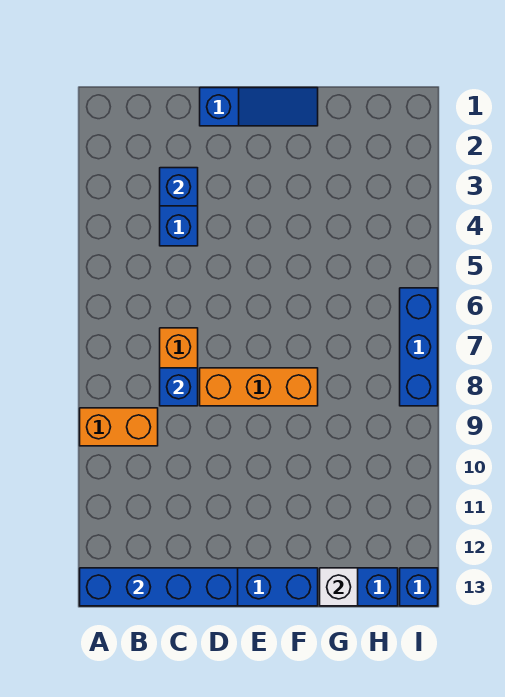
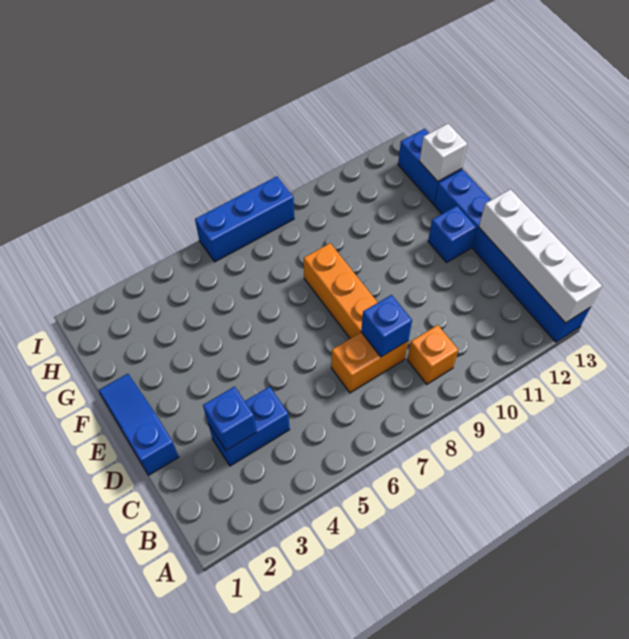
orange brick A9:B9 level 1 -> orange brick B9 level 1
blue brick A13:D13 level 2 -> white brick A13:D13 level 2
blue brick I13 level 1 -> blue brick E12 level 1

